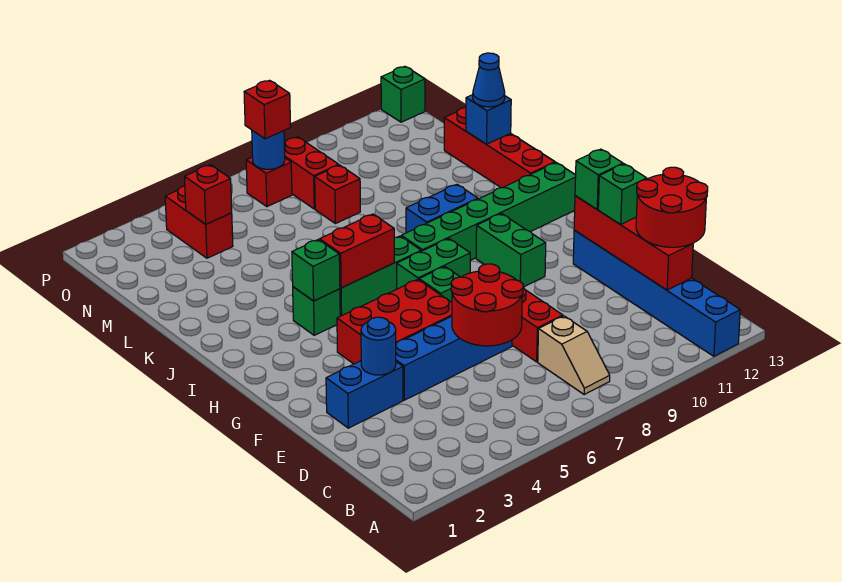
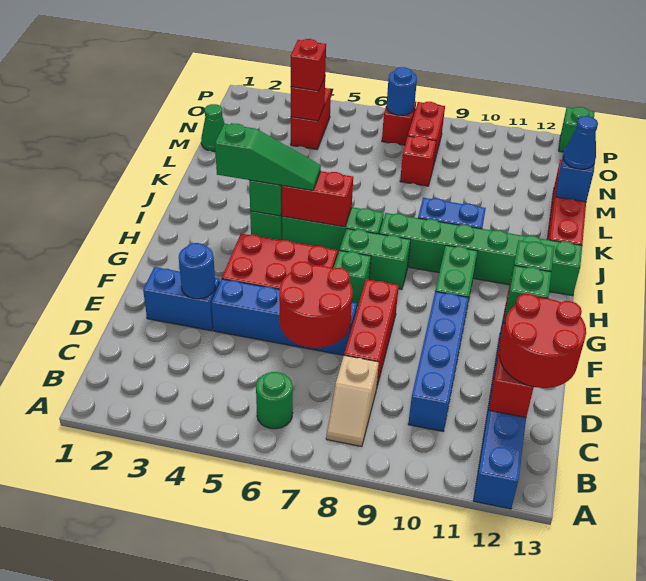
none -> green round brick B6 level 1
none -> blue brick C10:F10 level 1
none -> green slope I3:I5 level 3 top 3
none -> green cone M1 level 1
red brick O7 level 3 -> red brick N4 level 3

